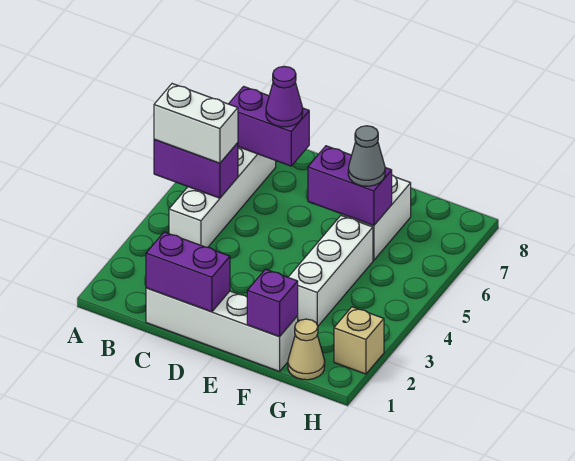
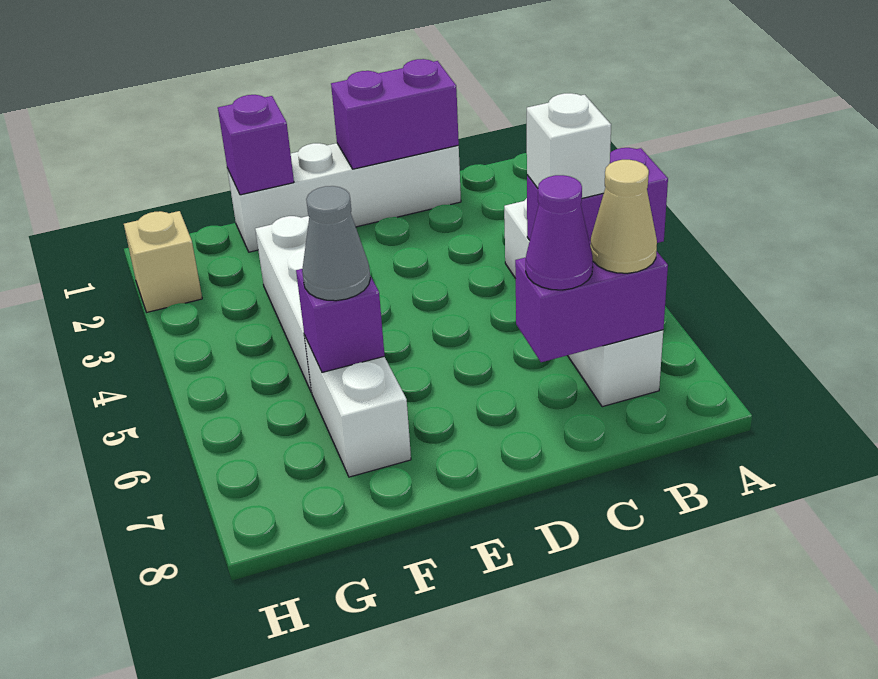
white brick A5:B5 level 3 -> white brick B5 level 3
purple brick E6:F6 level 2 -> purple brick F6 level 2
tan cone G1 level 1 -> tan cone B7 level 3

